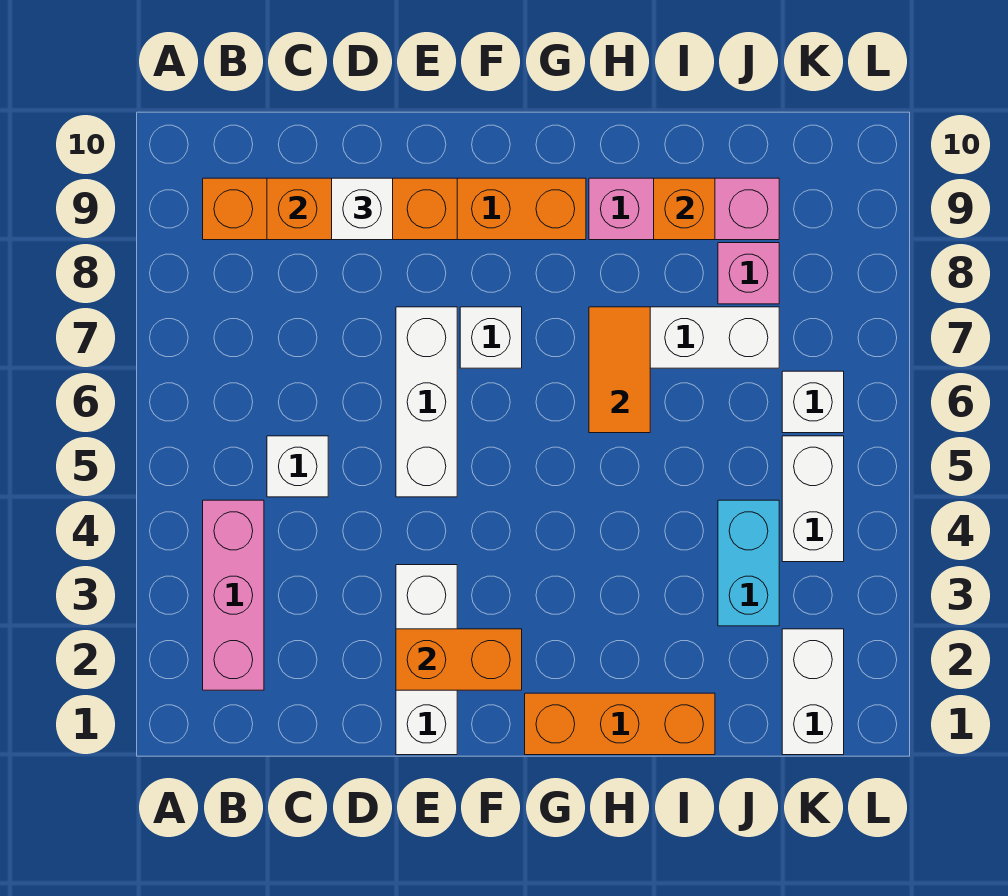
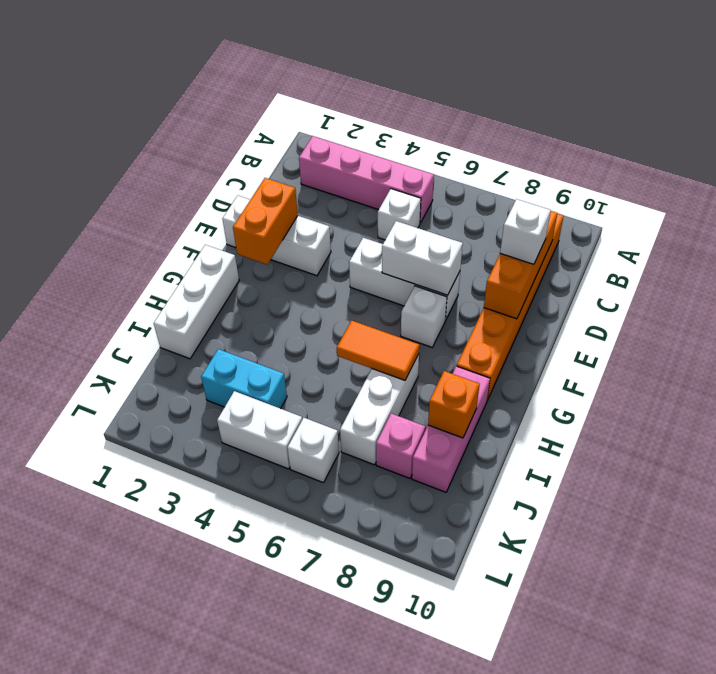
pink brick B2:B4 level 1 -> pink brick B2:B5 level 1
orange brick G1:I1 level 1 -> white brick G1:I1 level 1
white brick K1:K2 level 1 -> white brick E6:E7 level 2

